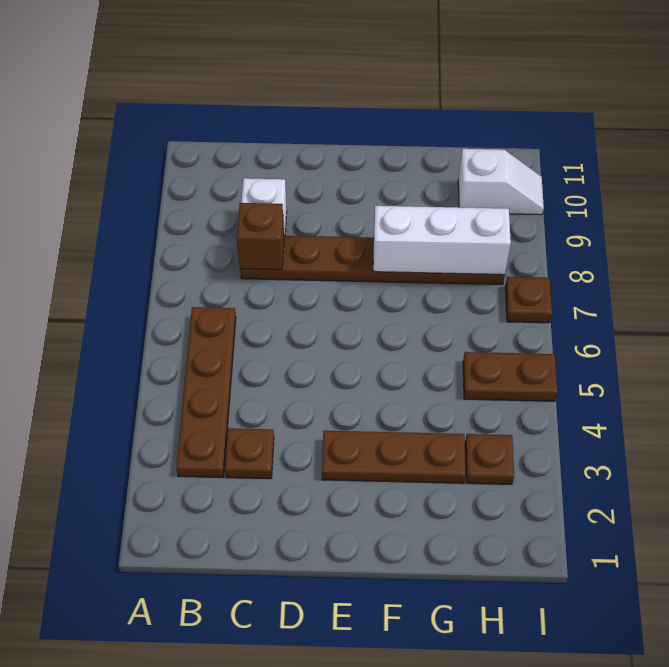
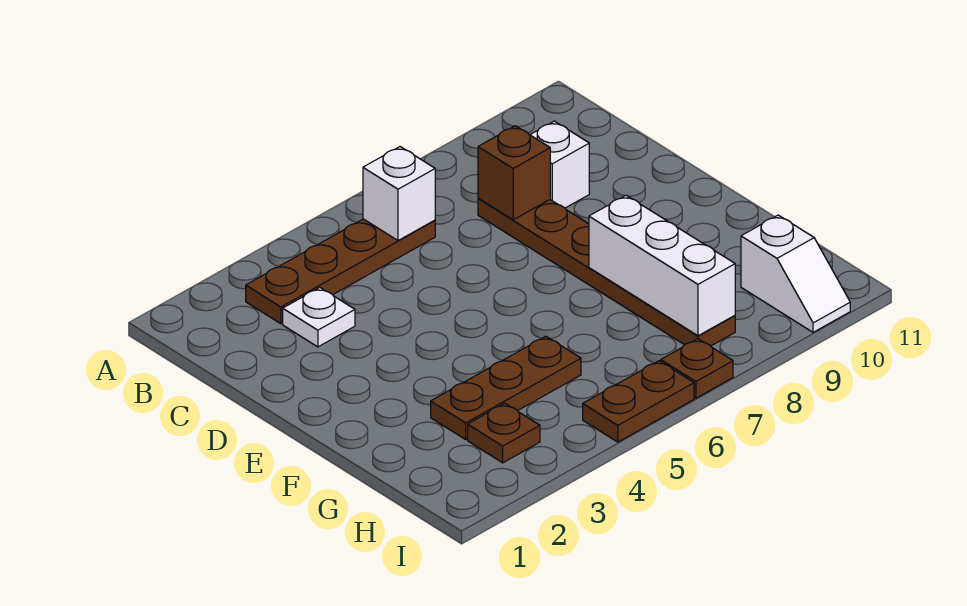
none -> white brick B6 level 2
brown plate C3 level 1 -> white plate C3 level 1
brown plate E3:G3 level 1 -> brown plate G3:G5 level 1
brown plate H5:I5 level 1 -> brown plate I5:I6 level 1

